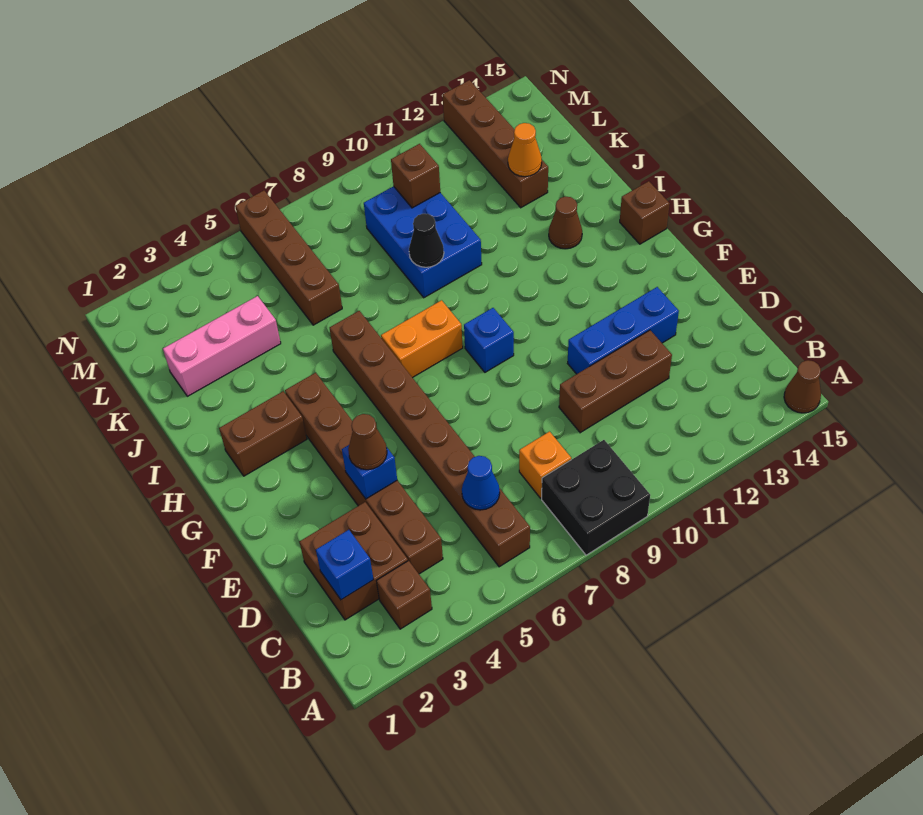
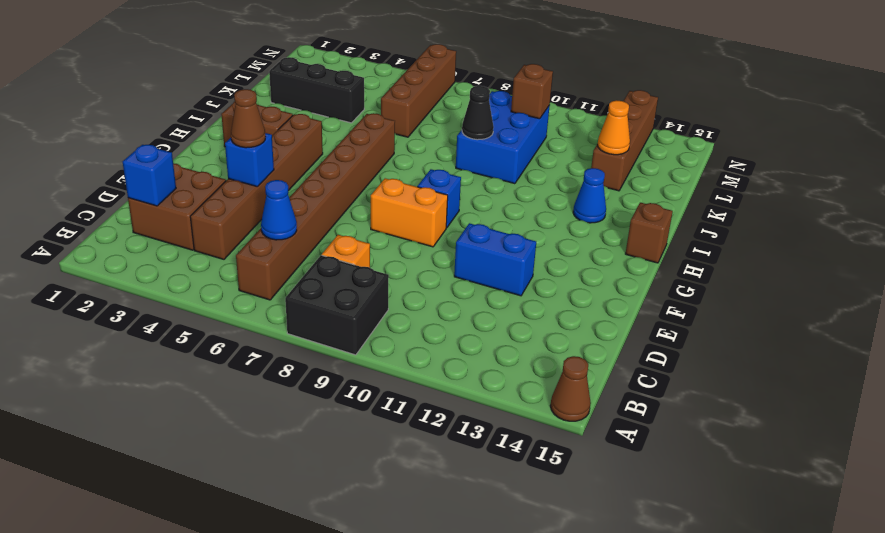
brown brick B3 level 1 -> none
brown brick D10:D12 level 1 -> none
blue brick E11:E13 level 1 -> blue brick E11:E12 level 1
orange brick H7:H8 level 1 -> orange brick F8:F9 level 1
brown cone I13 level 1 -> blue cone I13 level 1
pink brick K2:K4 level 1 -> black brick K2:K4 level 1

